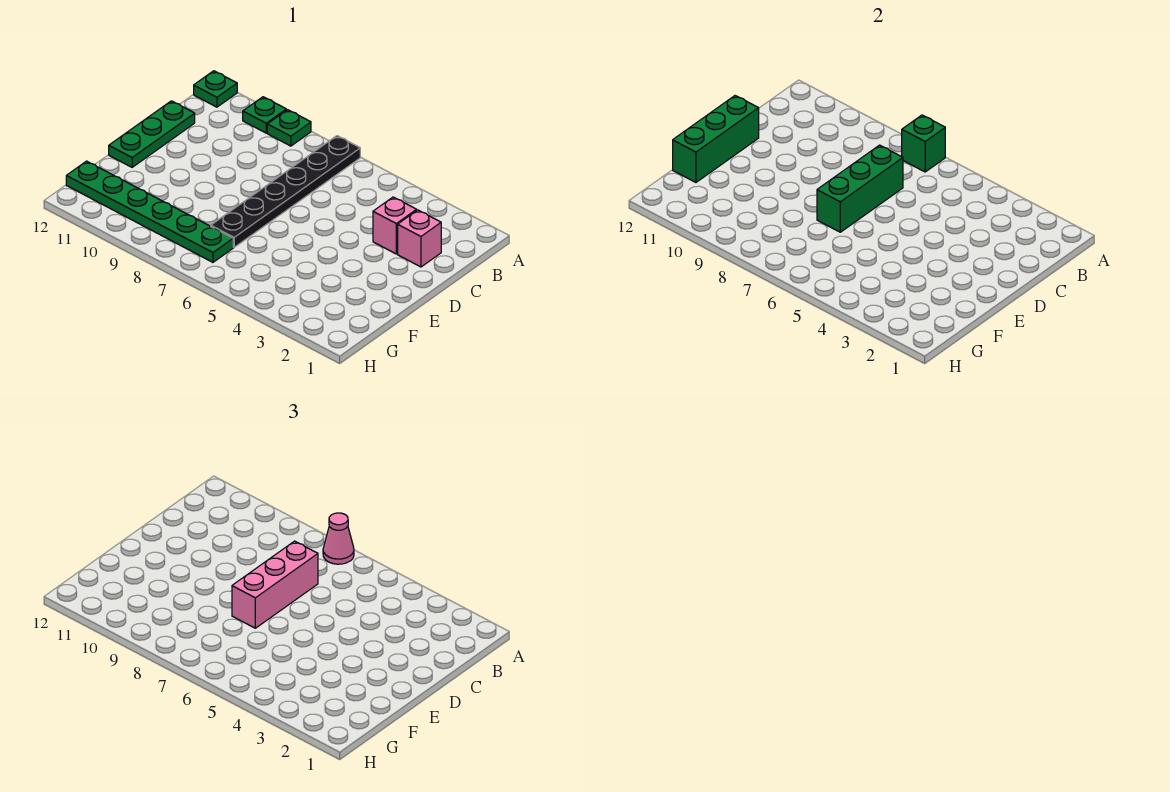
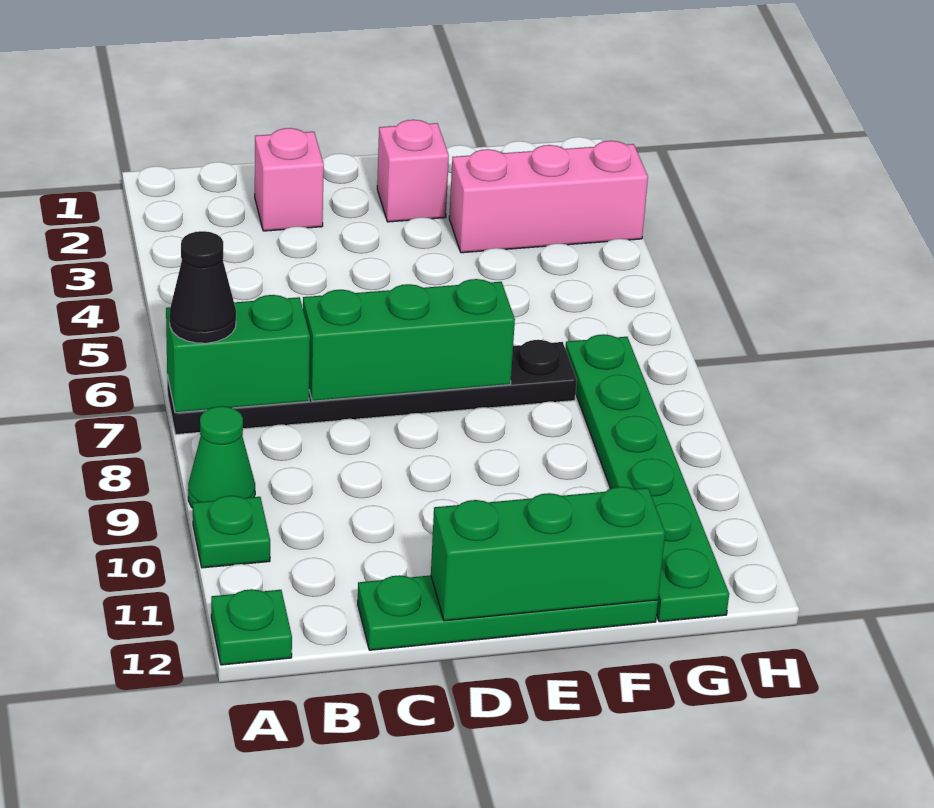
green brick A7 level 2 -> green brick A7:B7 level 2
pink cone A7 level 3 -> black cone A7 level 3
green plate A9 level 1 -> green cone A9 level 1
pink brick C3 level 1 -> pink brick E2 level 1
pink brick C7:E7 level 3 -> pink brick F3:H3 level 1
green plate C12:E12 level 1 -> green plate C12:F12 level 1

